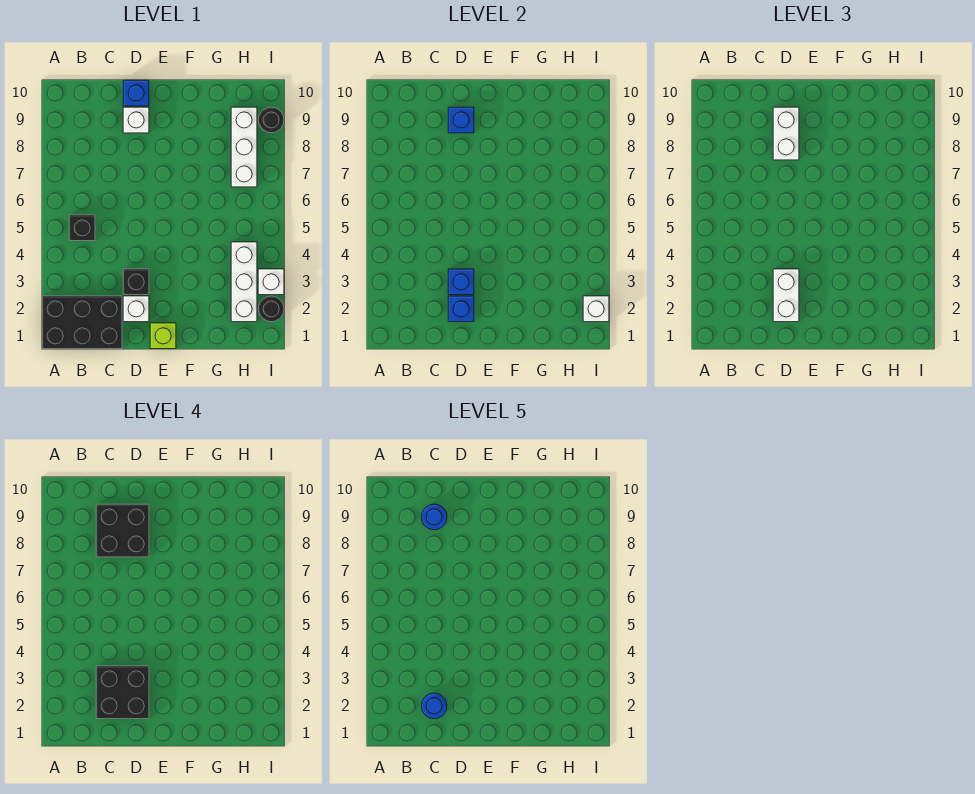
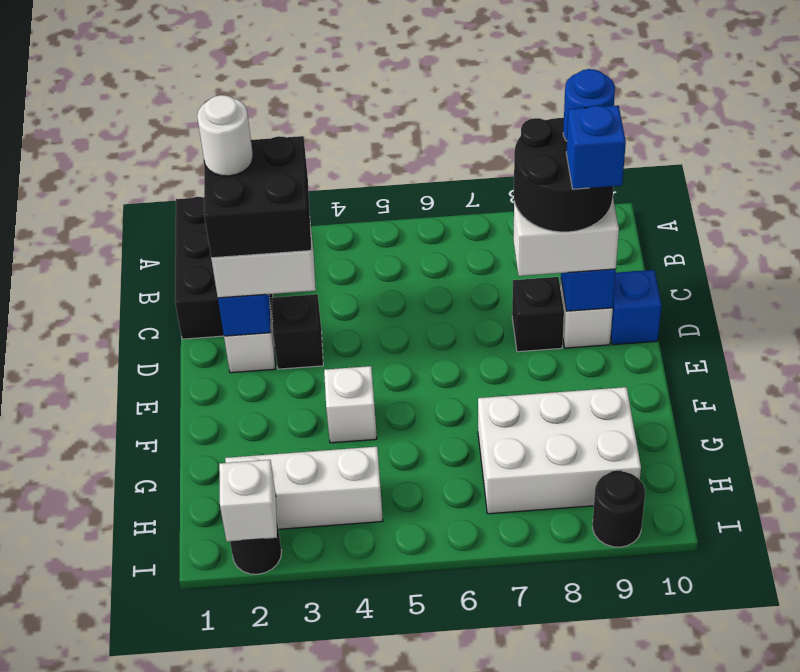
black brick B5 level 1 -> black brick D8 level 1
blue round brick C2 level 5 -> white round brick C2 level 5
black brick C8:D9 level 4 -> black round brick C8:D9 level 4
blue brick D3 level 2 -> blue brick D9 level 5
lime brick E1 level 1 -> none
white brick H7:H9 level 1 -> white brick G7:H9 level 1
white brick I3 level 1 -> white brick F4 level 1

